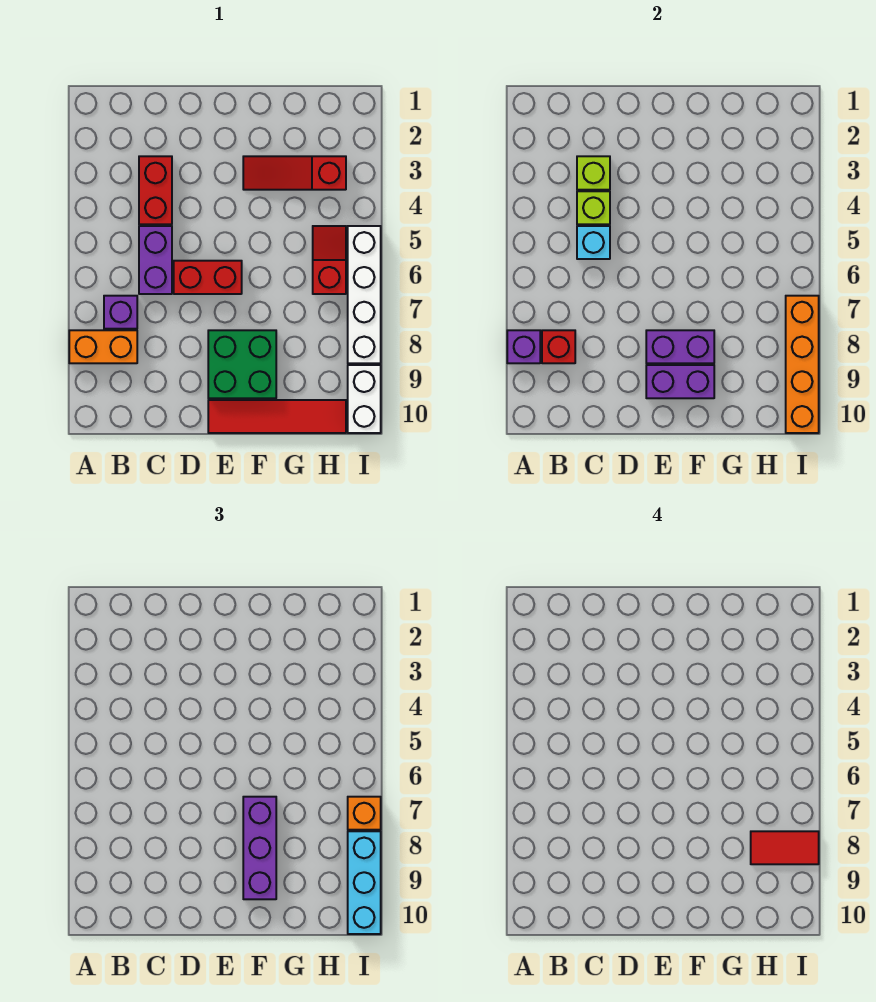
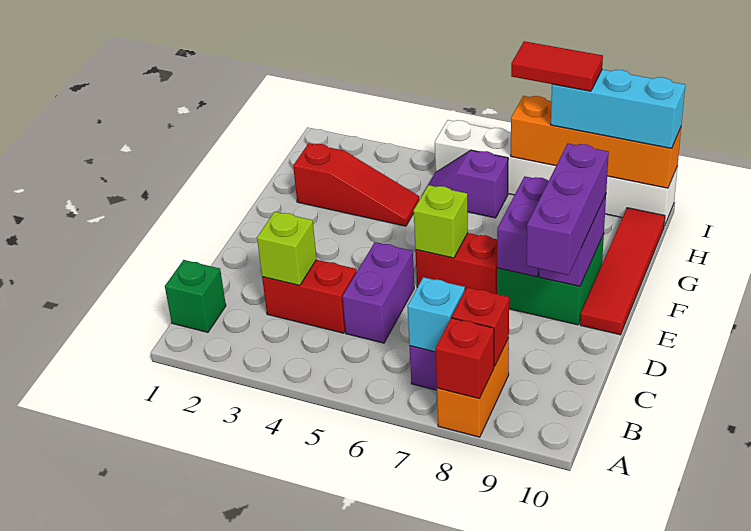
purple brick A8 level 2 -> red brick A8 level 2
none -> green brick B1 level 1
lime brick C4 level 2 -> lime brick E6 level 2
purple brick C5:C6 level 1 -> purple brick C5:D5 level 1
cyan brick C5 level 2 -> cyan brick B7 level 2
red brick D6:E6 level 1 -> red brick E6:E7 level 1
red slope F3:H3 level 1 top H -> red slope G2:G4 level 1 top 2
purple brick F7:F9 level 3 -> purple brick D9:F9 level 3
red slope H5:H6 level 1 top 6 -> purple slope H5:H6 level 1 top 6
red tile H8:I8 level 4 -> red tile I7:I8 level 4
orange brick I7 level 3 -> none

